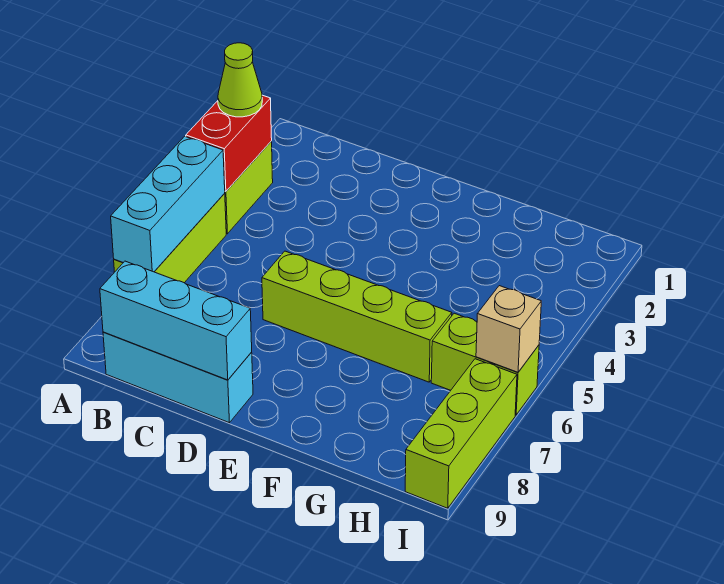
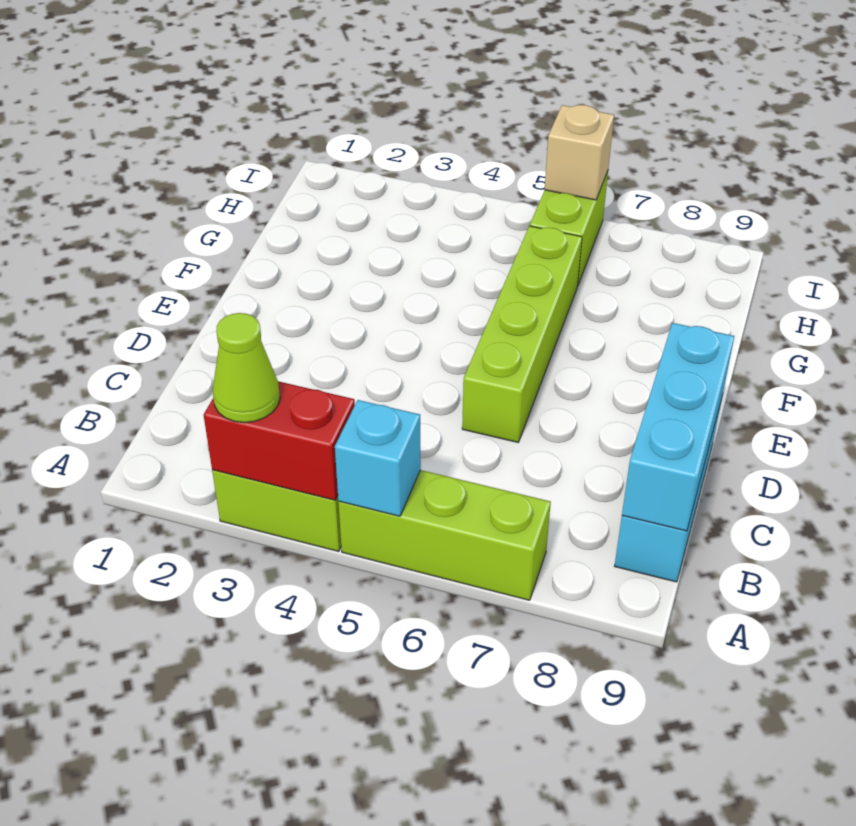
cyan brick A5:A7 level 2 -> cyan brick A5 level 2
lime brick I7:I9 level 1 -> none

